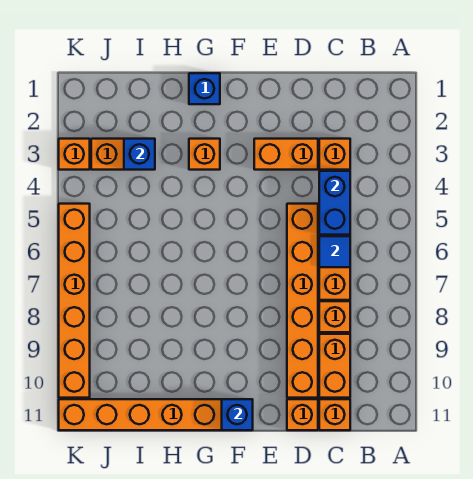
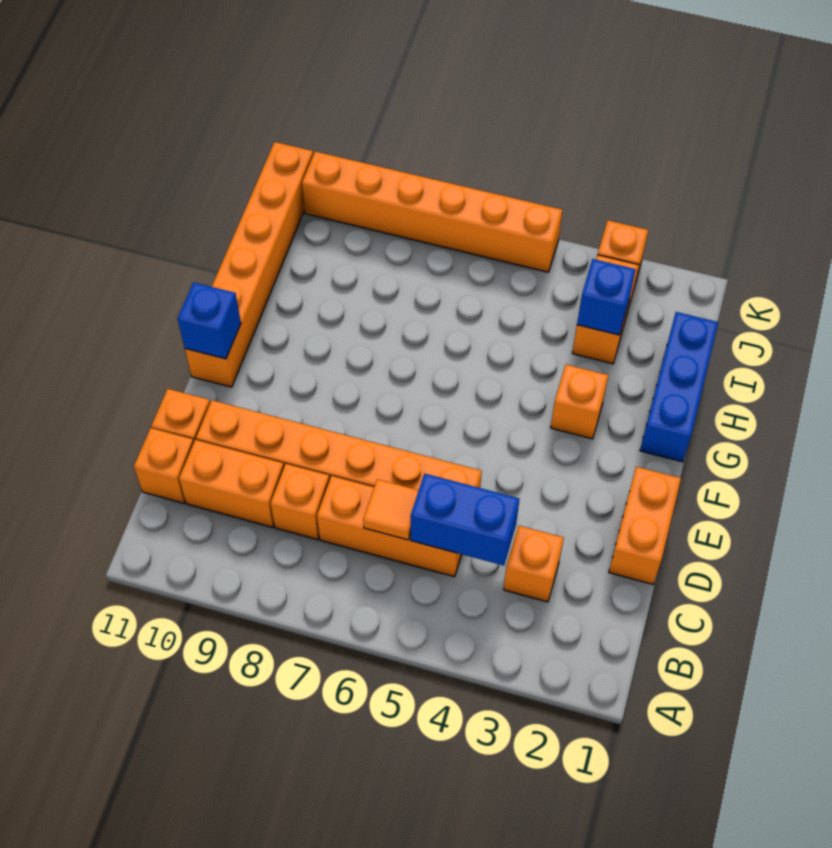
blue tile C6 level 2 -> orange tile C6 level 2
orange brick D3:E3 level 1 -> orange brick D1:E1 level 1
blue brick G1 level 1 -> blue brick G1:I1 level 1

